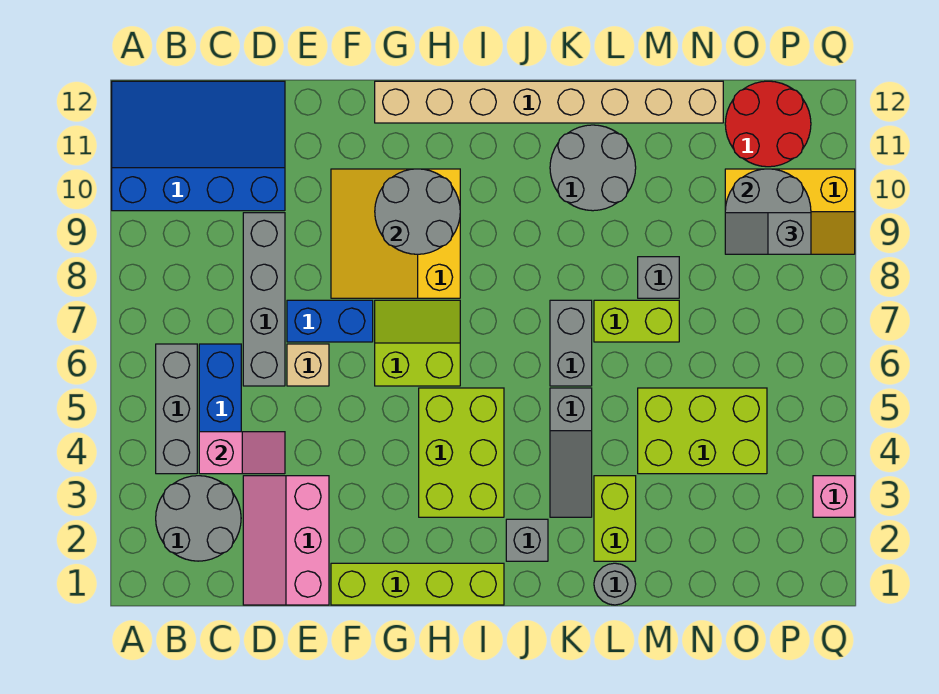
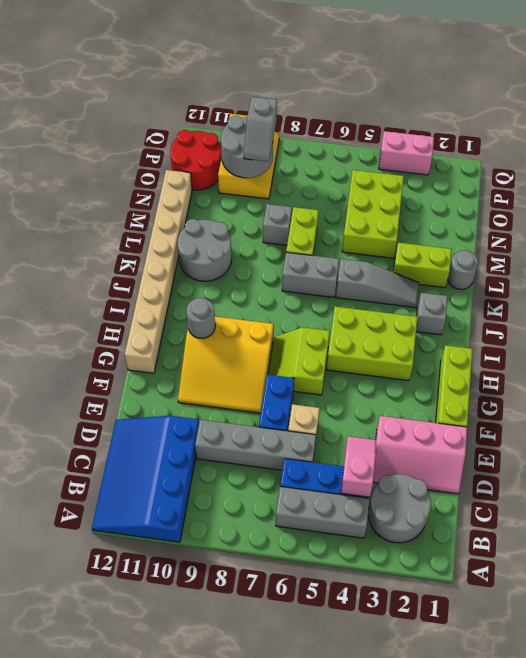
lime brick F1:I1 level 1 -> lime brick F1:H1 level 1
grey round brick G9:H10 level 2 -> grey round brick H10 level 2
pink brick Q3 level 1 -> pink brick Q3:Q4 level 1

